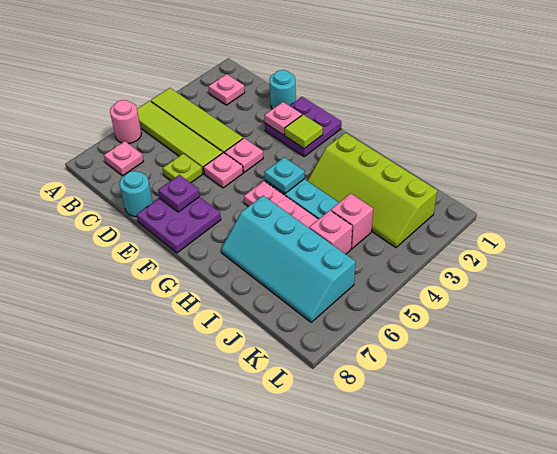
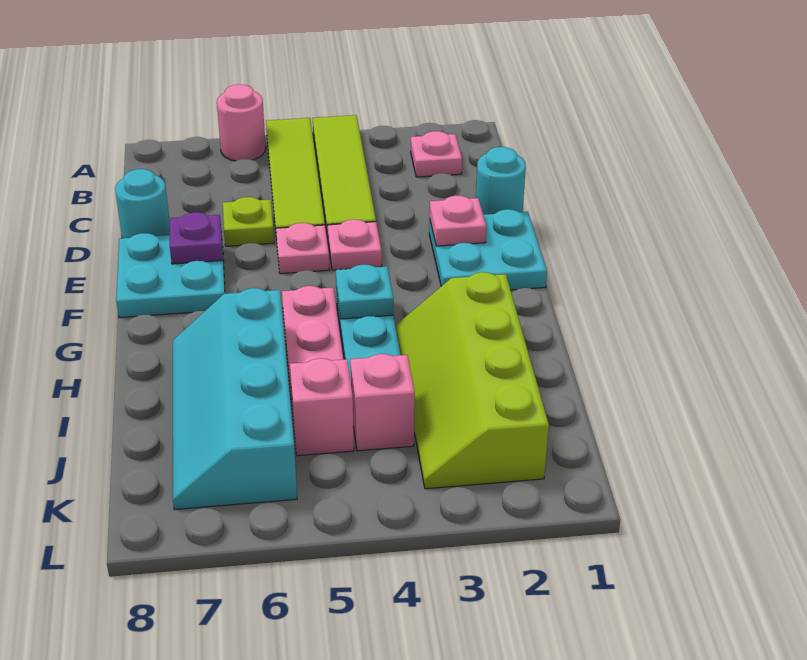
pink plate B7 level 1 -> none
purple plate E1:F2 level 1 -> cyan plate E1:F2 level 1
purple plate E7:F8 level 1 -> cyan plate E7:F8 level 1
lime tile F2 level 2 -> none

